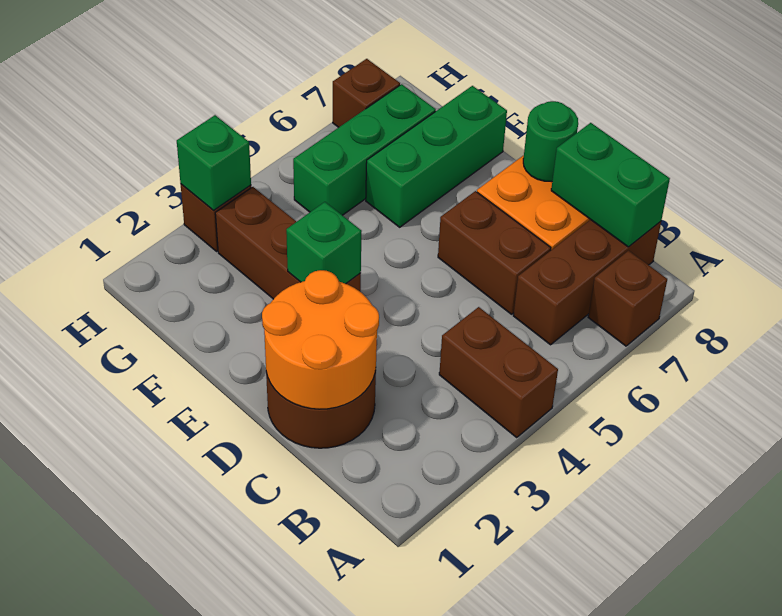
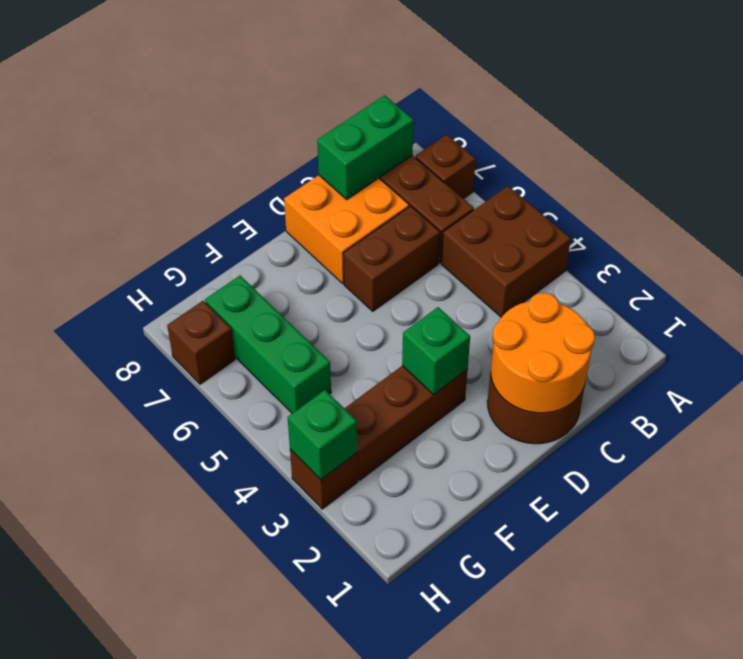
brown brick A4:B4 level 1 -> brown brick A4:B5 level 1
green round brick D8 level 2 -> none
green brick F6:F8 level 1 -> none

